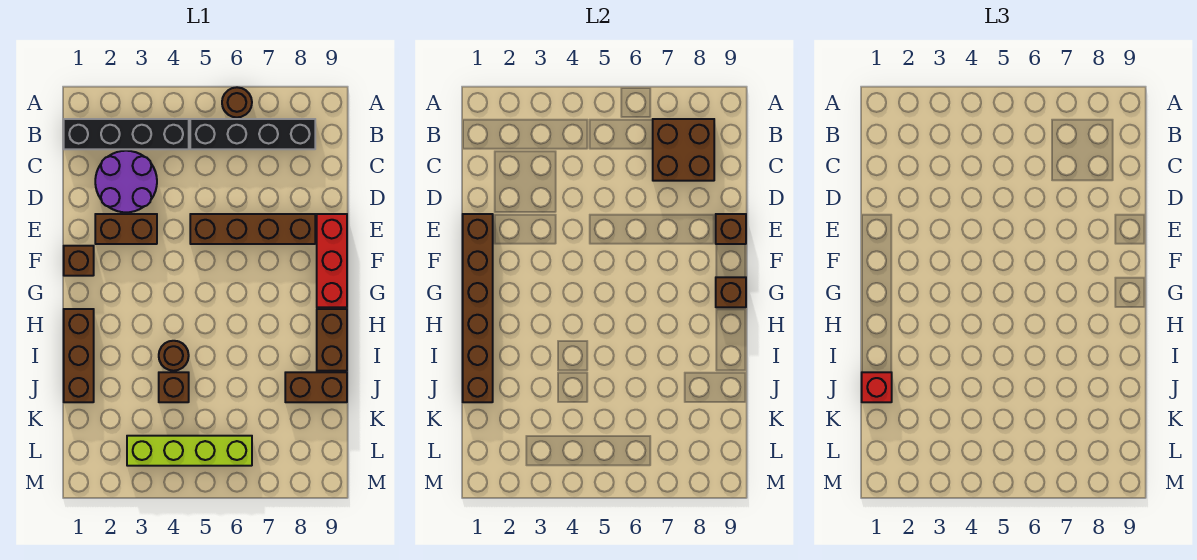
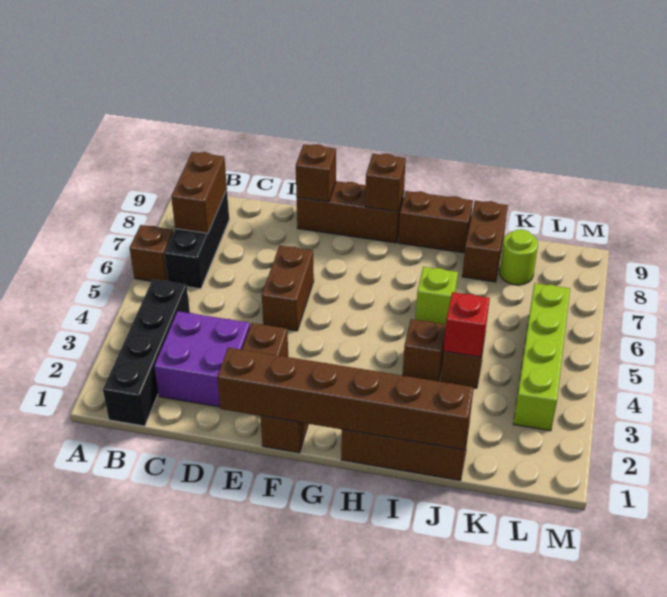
brown round brick A6 level 1 -> brown brick A6 level 1
black brick B5:B8 level 1 -> black brick B6:B8 level 1
brown brick B7:C8 level 2 -> brown brick B7:B8 level 2
purple round brick C2:D3 level 1 -> purple brick C2:D3 level 1
brown brick E5:E8 level 1 -> brown brick E5:E6 level 1
red brick E9:G9 level 1 -> brown brick E9:G9 level 1
brown round brick I4 level 1 -> brown brick I4 level 1
none -> lime brick I6 level 1
red brick J1 level 3 -> red brick J4 level 2
none -> lime round brick K8 level 1

